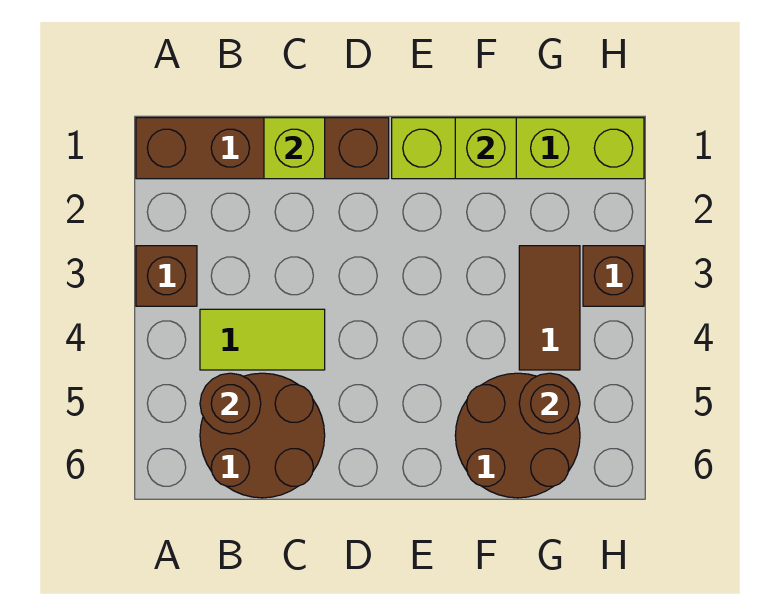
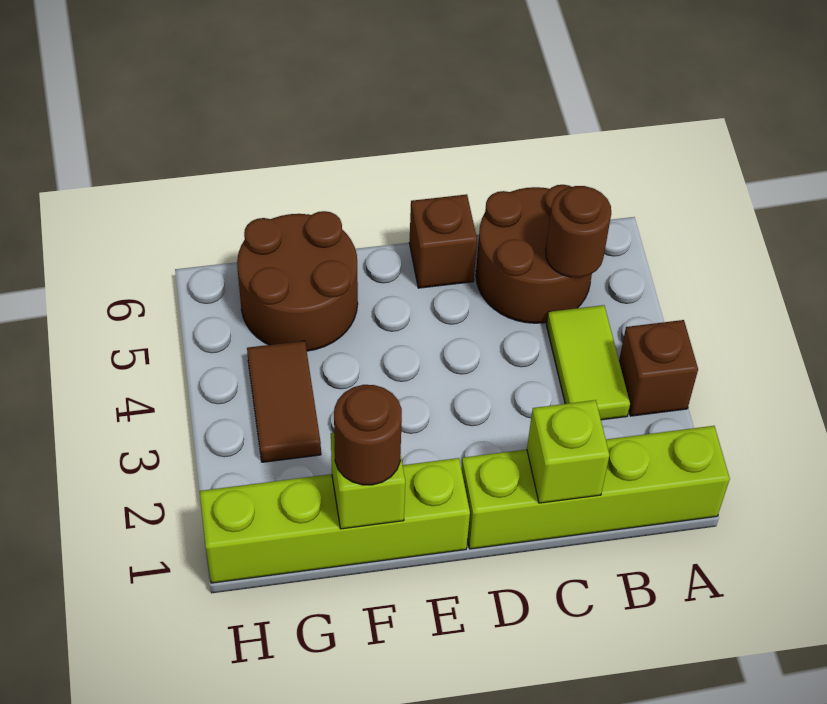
brown brick A1:D1 level 1 -> lime brick A1:D1 level 1
lime tile B4:C4 level 1 -> lime tile B3:B4 level 1
brown round brick G5 level 2 -> brown round brick F1 level 3
brown brick H3 level 1 -> brown brick D6 level 1

